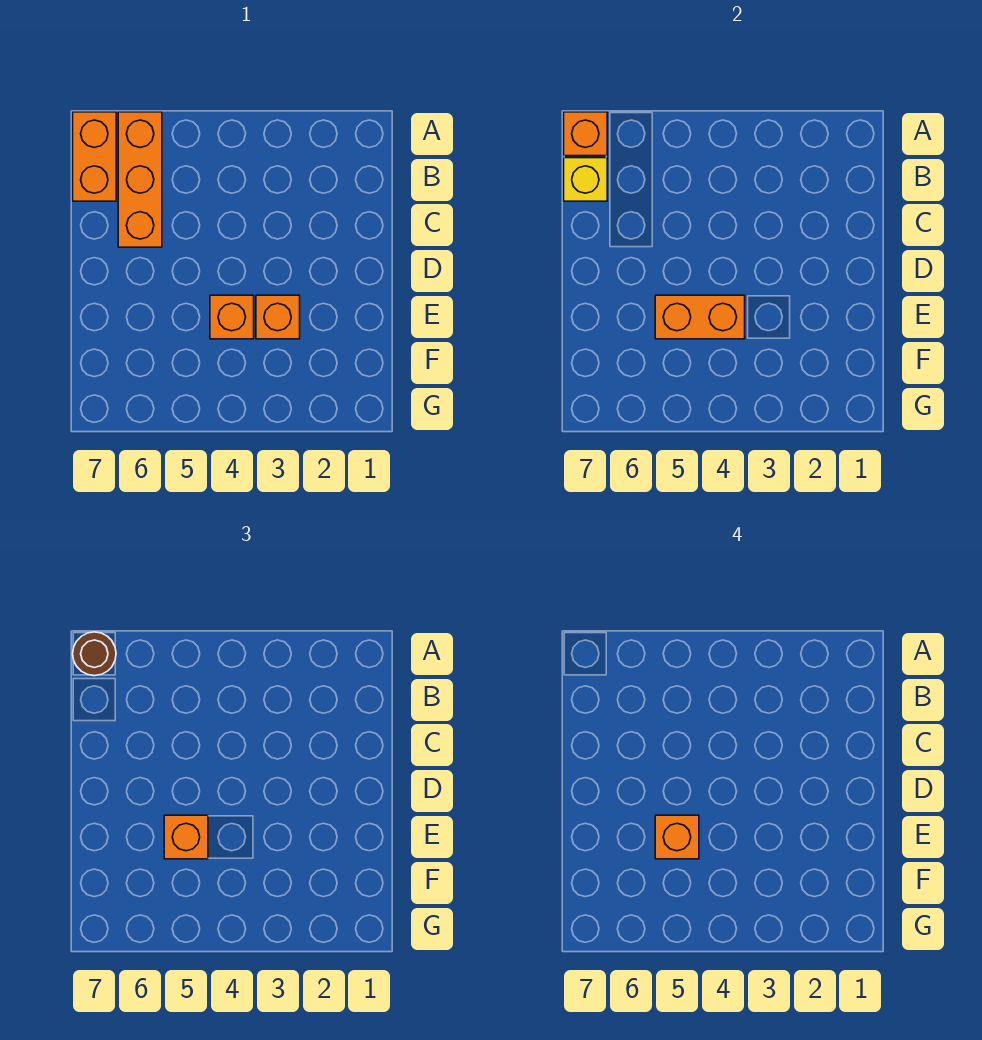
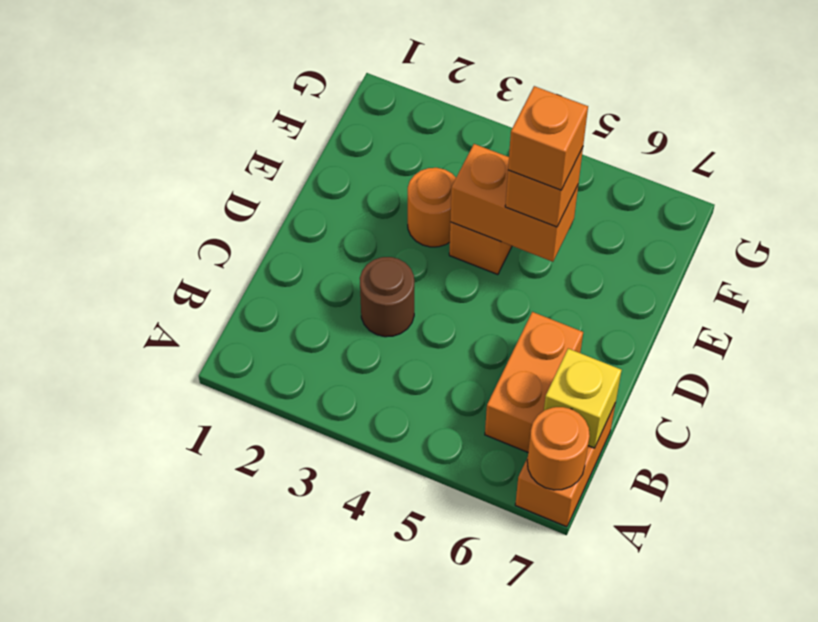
orange brick A6:C6 level 1 -> orange brick B6:C6 level 1
orange brick A7 level 2 -> orange round brick A7 level 2
brown round brick A7 level 3 -> brown round brick C3 level 1
orange brick E3 level 1 -> orange round brick E3 level 1

